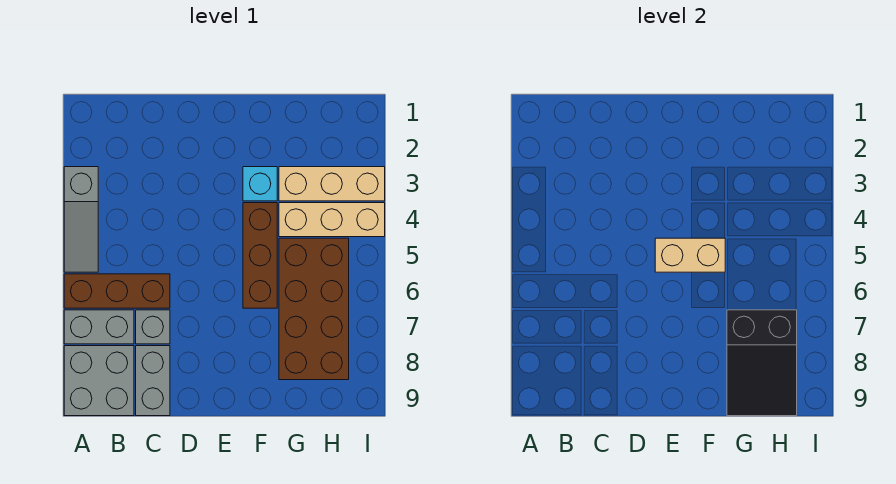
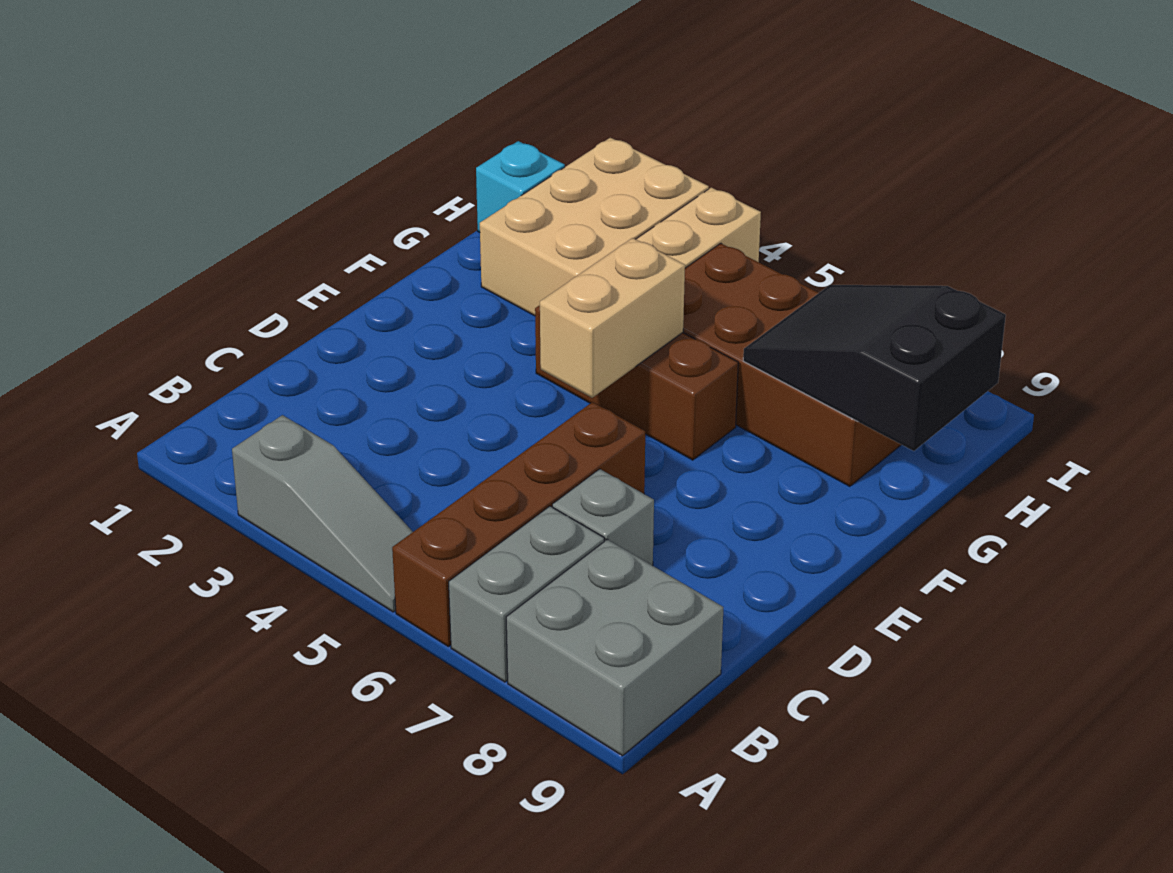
brown brick A6:C6 level 1 -> brown brick A6:D6 level 1
grey brick C8:C9 level 1 -> none
cyan brick F3 level 1 -> cyan brick H1 level 1
tan brick G3:I3 level 1 -> tan brick G2:I3 level 1
black slope G7:H9 level 2 top 7 -> black slope G7:H9 level 2 top 9

